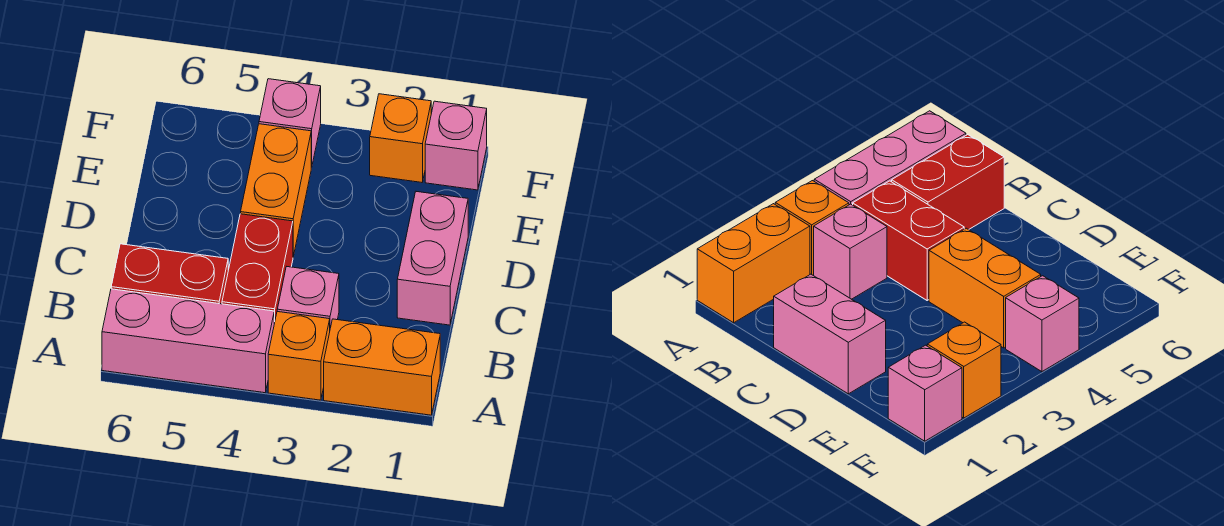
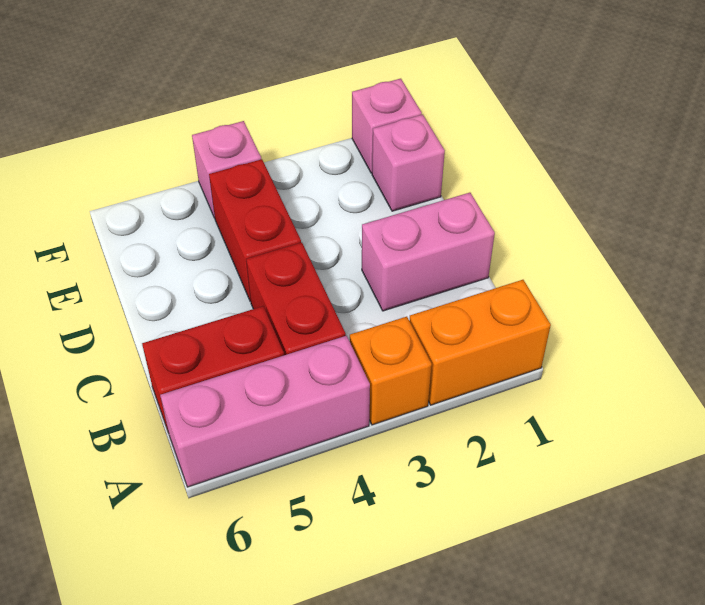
pink brick B3 level 1 -> pink brick E1 level 1
pink brick C1:D1 level 1 -> pink brick C1:C2 level 1
orange brick D4:E4 level 1 -> red brick D4:E4 level 1
orange brick F2 level 1 -> none

